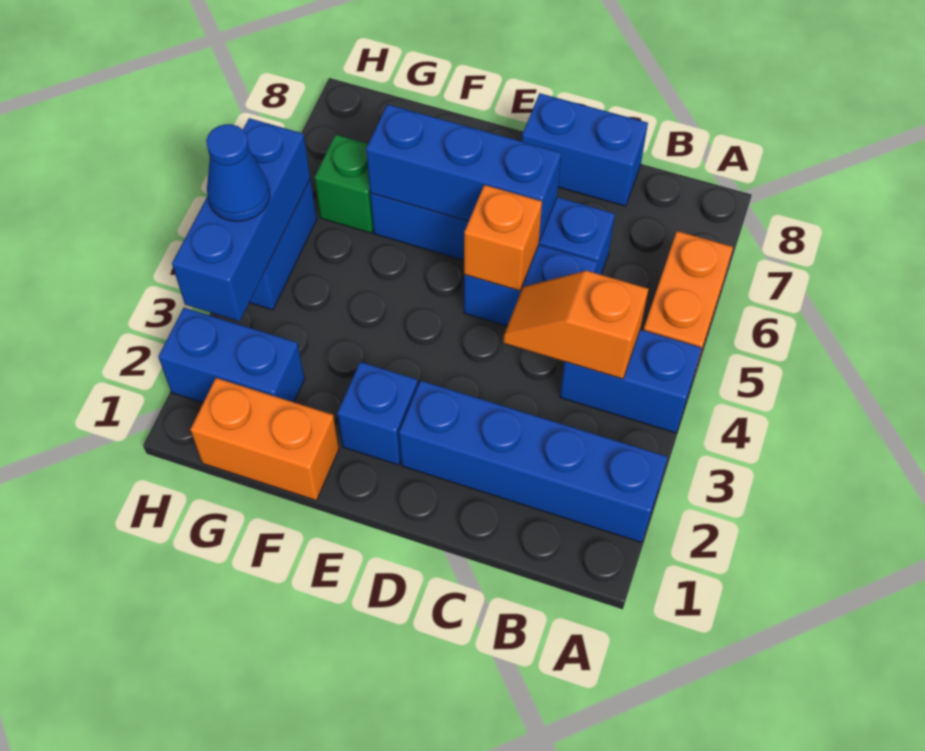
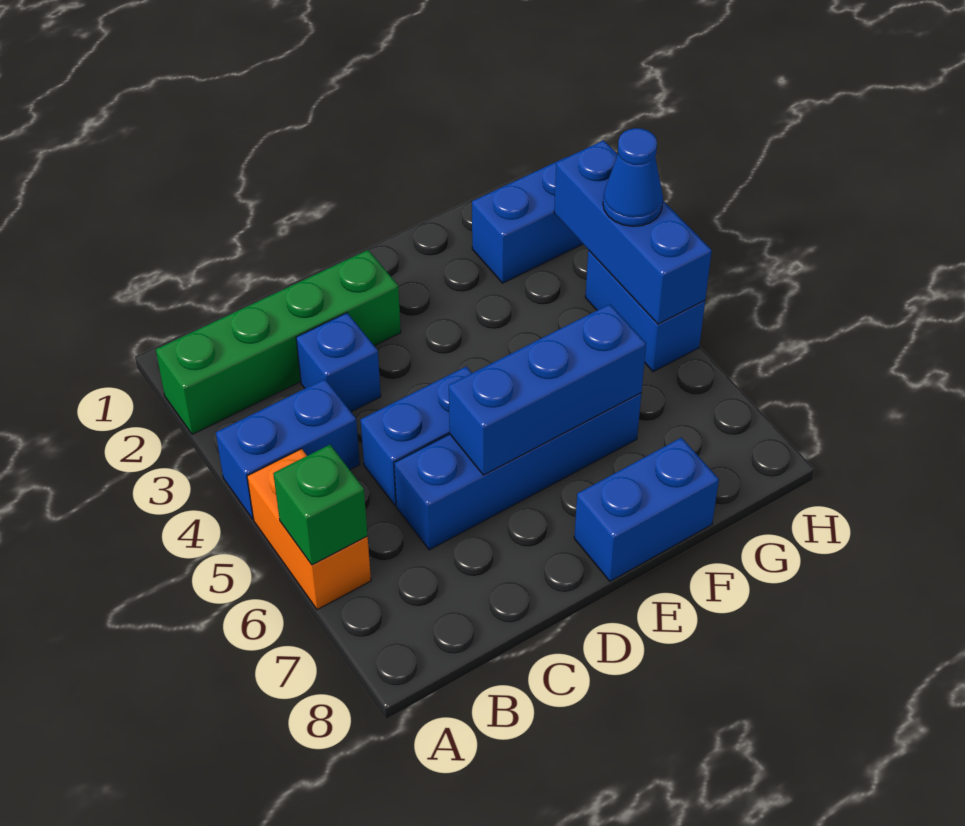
blue brick A2:D2 level 1 -> green brick A2:D2 level 1
orange slope B4:C4 level 2 top B -> none
blue brick C8:D8 level 1 -> blue brick E8:F8 level 1
orange brick D5 level 2 -> none
blue brick E2 level 1 -> blue brick C3 level 1
orange brick F1:G1 level 1 -> none
green brick G6 level 1 -> green brick A6 level 2

